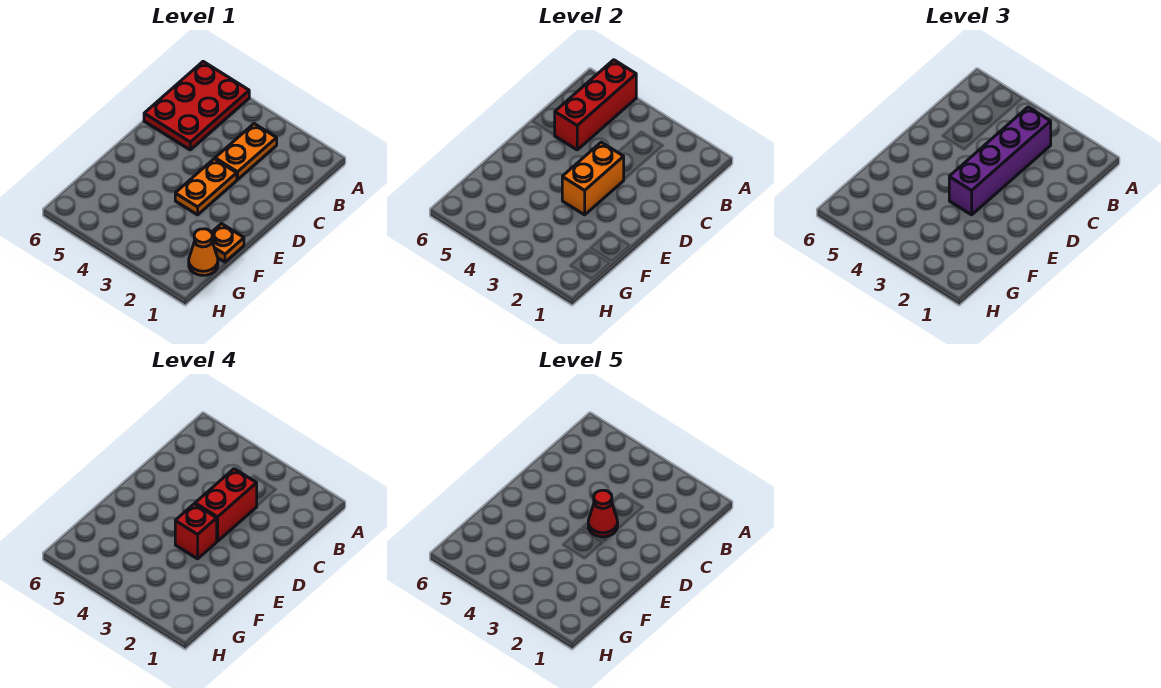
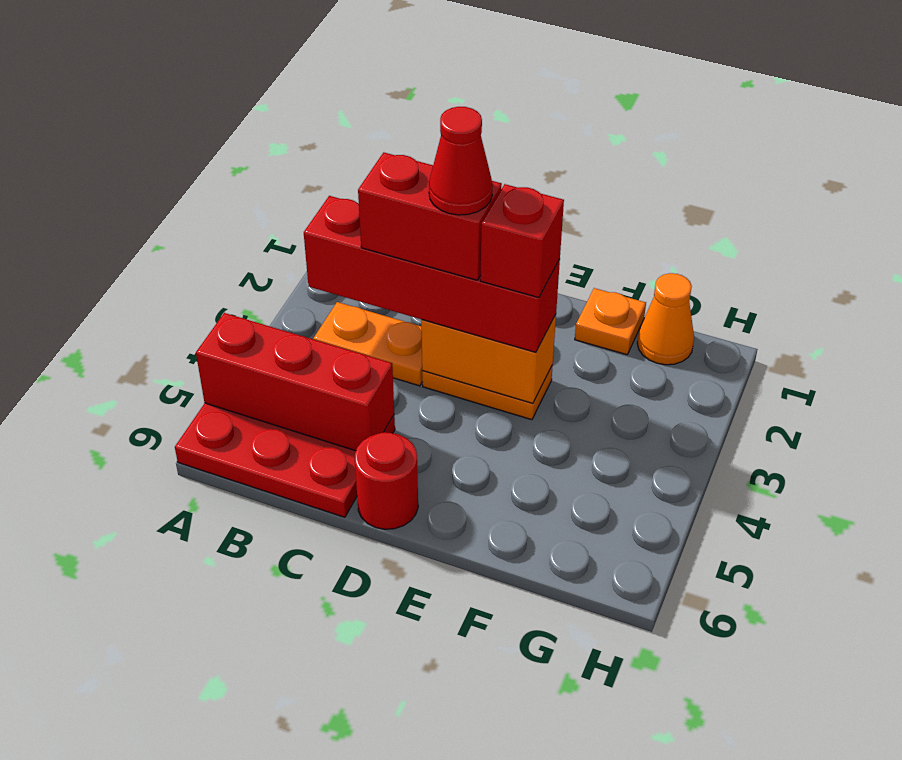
purple brick B3:E3 level 3 -> red brick B3:E3 level 3
none -> red round brick D6 level 1

